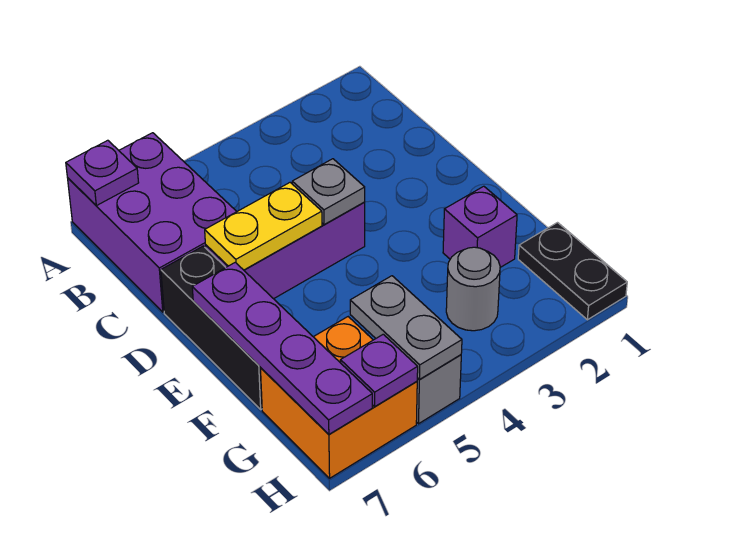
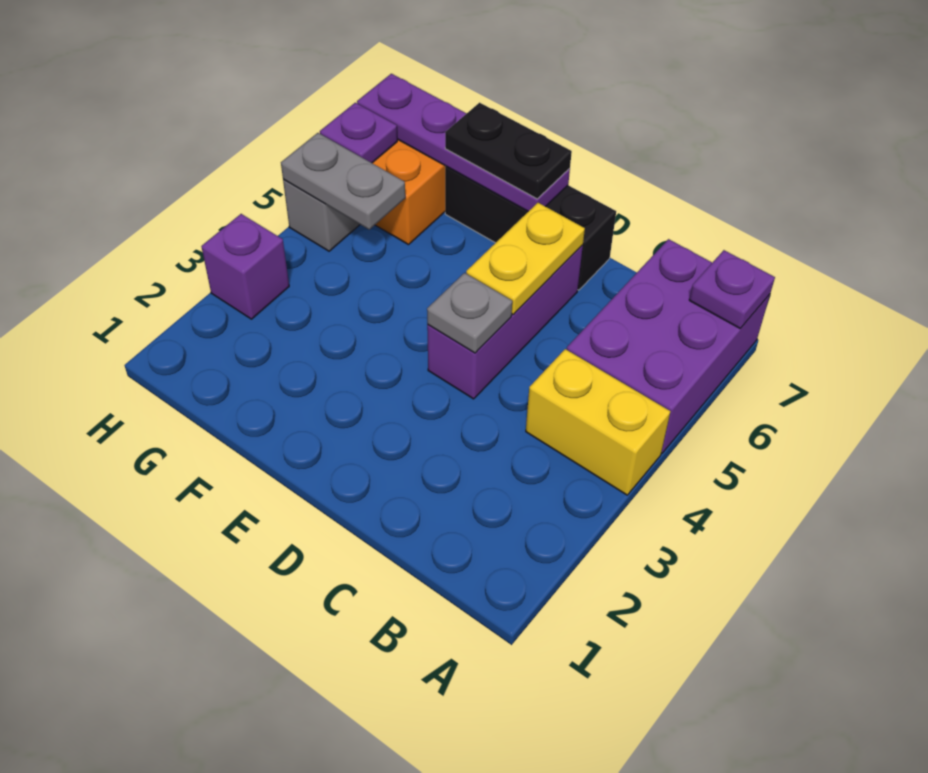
none -> yellow brick A4:B4 level 1
purple brick A6:C7 level 1 -> purple brick A5:B7 level 1
purple brick F2 level 1 -> purple brick H3 level 1
black plate G1:H1 level 1 -> black plate E7:F7 level 3
grey round brick G3 level 1 -> none

